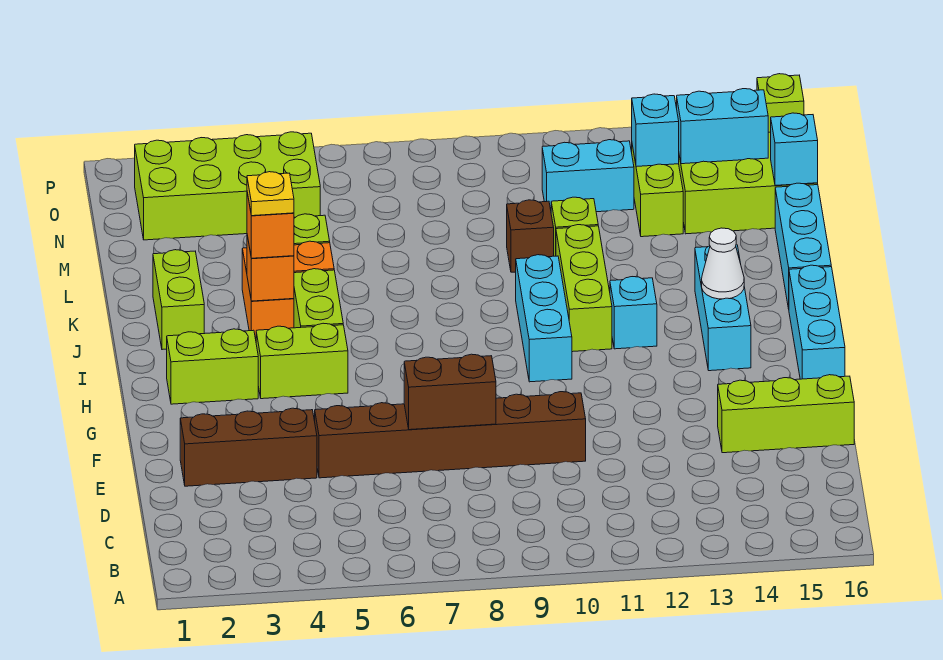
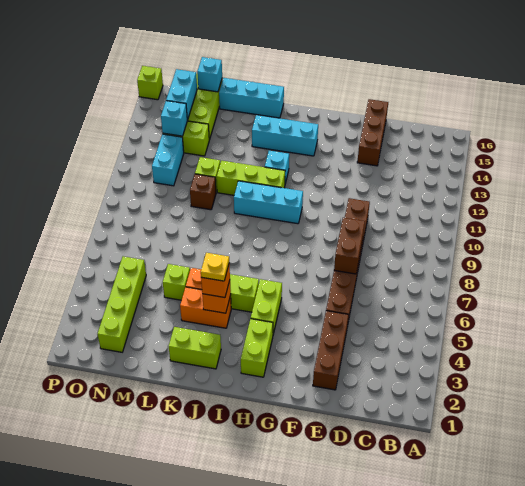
lime brick E14:E16 level 1 -> brown brick E14:E16 level 1
cyan brick G16:I16 level 1 -> none
white cone I14 level 2 -> none
lime brick N2:O5 level 1 -> lime brick N2:N5 level 1

